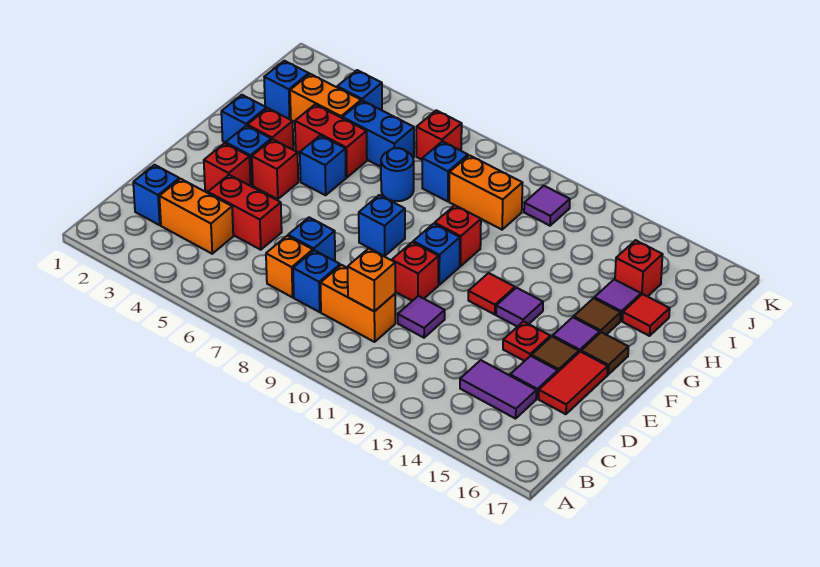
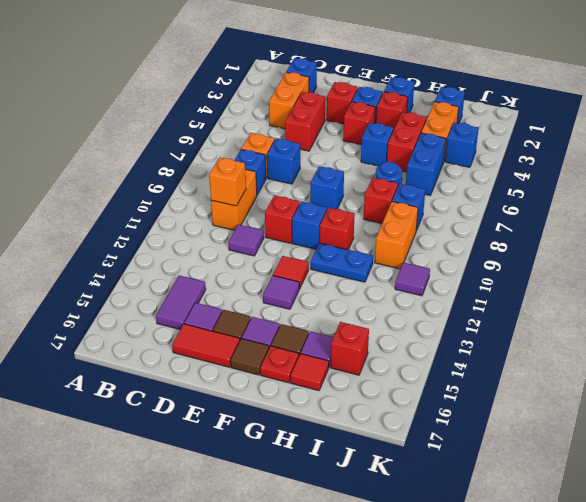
red plate E14 level 1 -> red plate G16 level 1
none -> blue plate G11:H11 level 1
red brick J7 level 1 -> red brick H8 level 1

